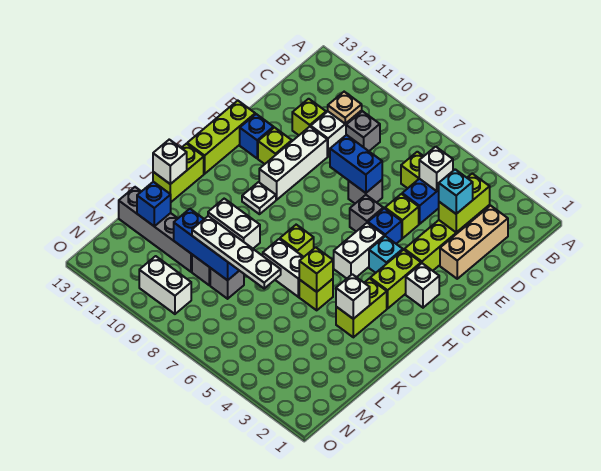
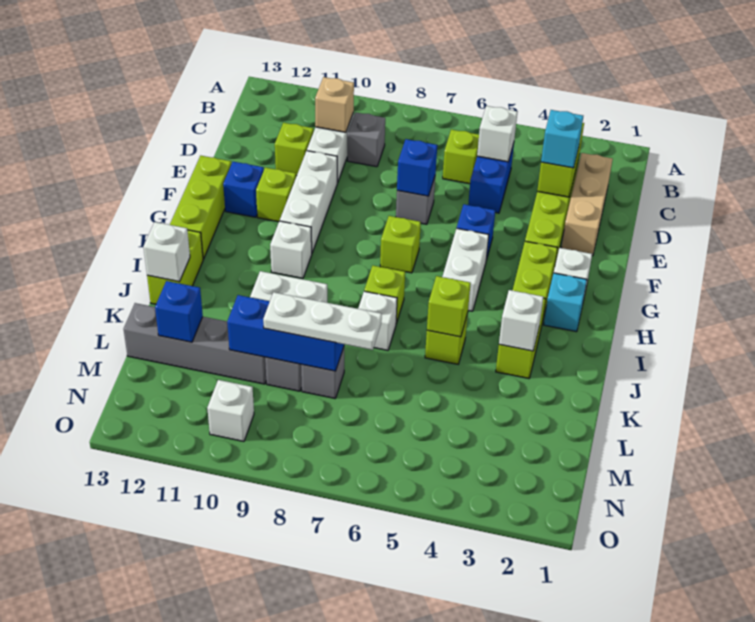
tan plate C10 level 2 -> tan brick C10 level 2
lime brick E5 level 1 -> lime brick G7 level 1
blue brick E7:E8 level 2 -> blue brick E7 level 2
grey brick F6 level 1 -> none
cyan brick G4 level 1 -> cyan brick H2 level 1
white plate H10 level 1 -> white brick H10 level 1
white brick J6:J7 level 1 -> white brick J7 level 1
white plate L6:L9 level 3 -> white plate L7:L9 level 3
white brick N9:N10 level 1 -> white brick N10 level 1

